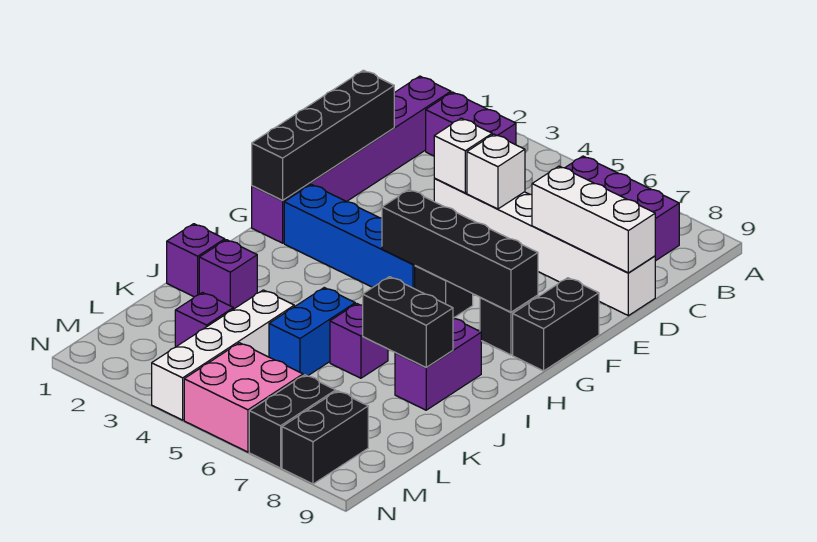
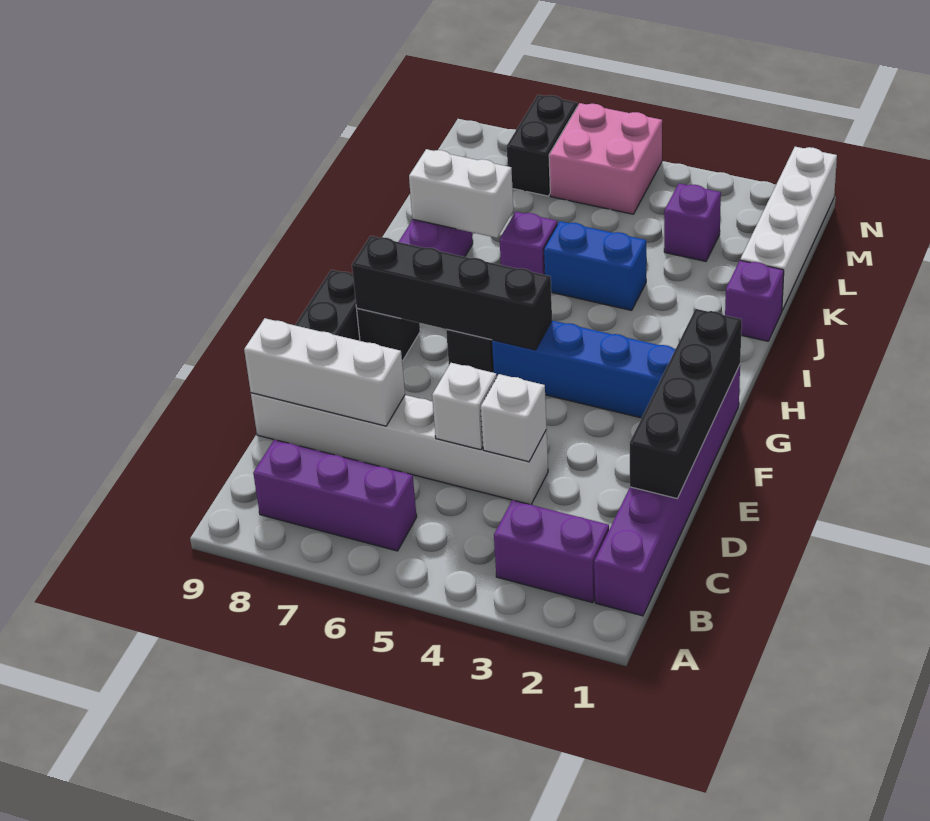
purple brick J2 level 1 -> none
blue brick J5:K5 level 1 -> blue brick J4:J5 level 1
black brick J7:J8 level 2 -> white brick J7:J8 level 2
white brick K4:N4 level 1 -> white brick K1:N1 level 1
black brick M8:N8 level 1 -> none

